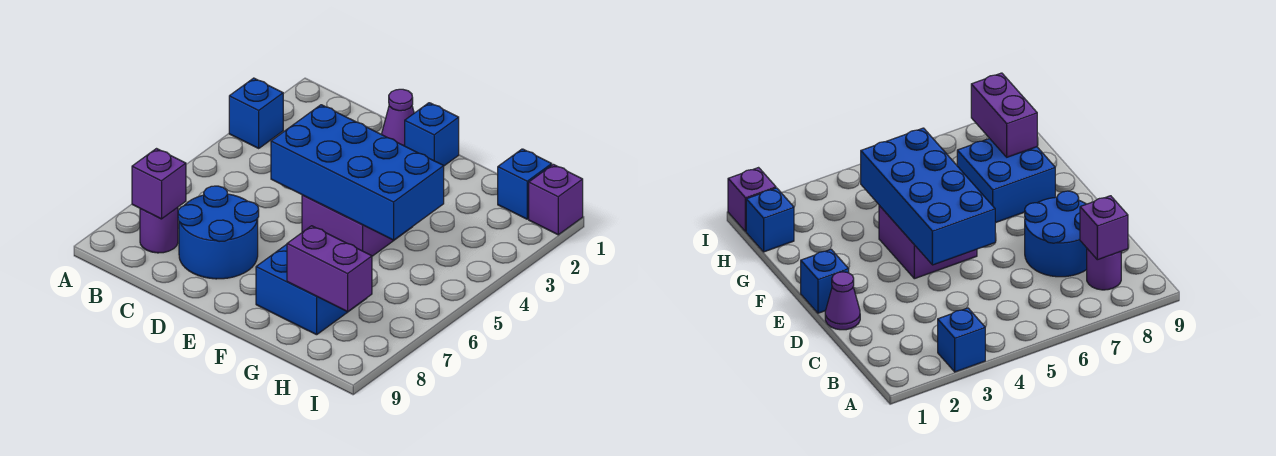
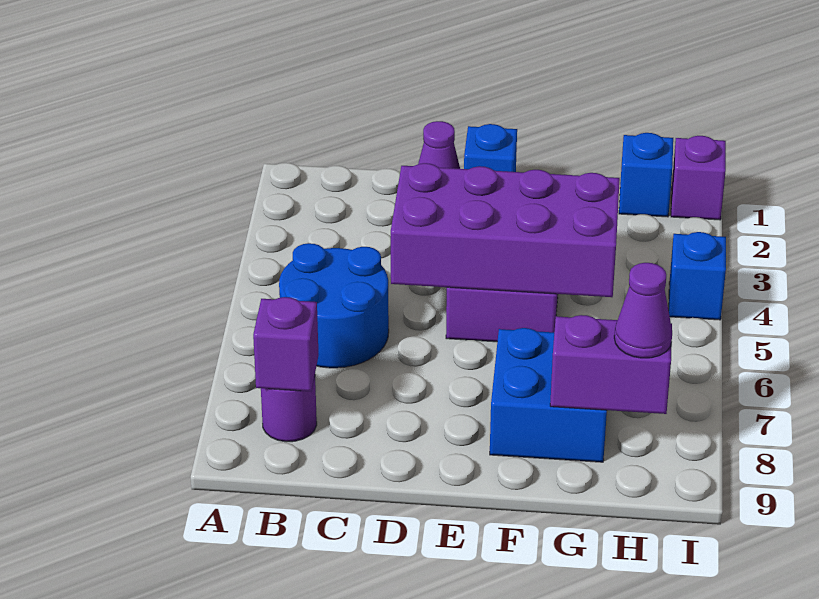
blue brick A3 level 1 -> blue brick I4 level 1
blue round brick C7:D8 level 1 -> blue round brick B5:C6 level 1
blue brick D4:G5 level 2 -> purple brick D4:G5 level 2
none -> purple cone H8 level 3

